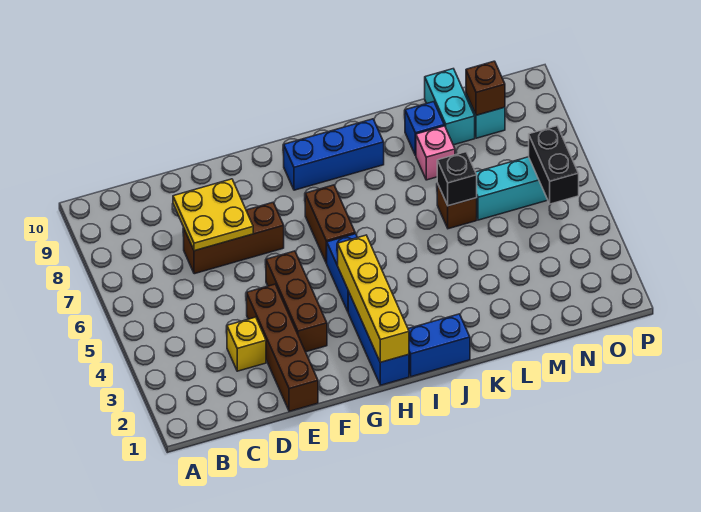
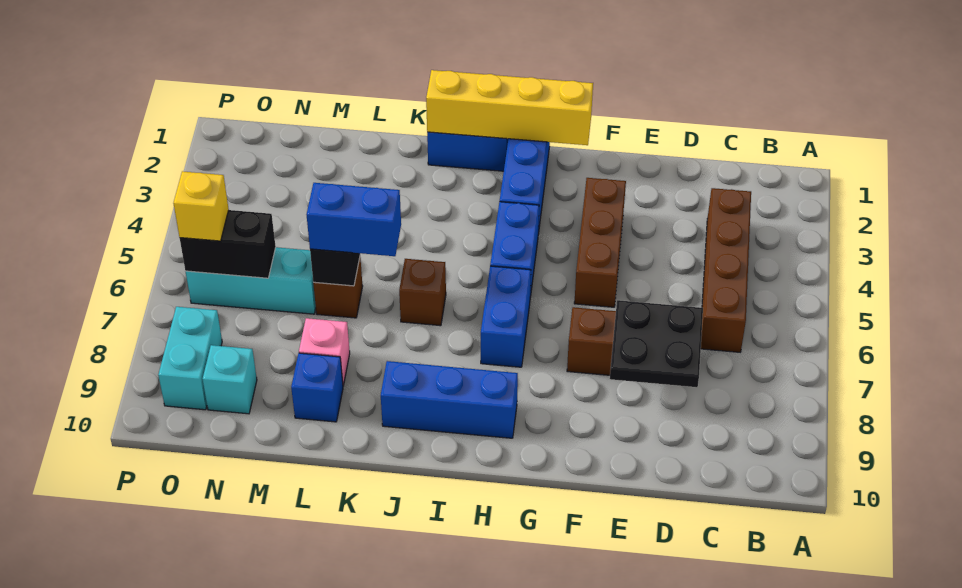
yellow brick D3 level 1 -> yellow brick O6 level 3
yellow plate D7:E8 level 2 -> black plate D7:E8 level 2
brown brick E1:E4 level 1 -> brown brick C3:C6 level 1
yellow brick H1:H4 level 2 -> yellow brick G1:J1 level 2
brown brick H6:H7 level 1 -> blue brick H6:H7 level 1
none -> blue brick K6:L6 level 3
cyan brick M9:M10 level 1 -> cyan brick O8:O9 level 1
brown brick N9 level 2 -> brown brick J6 level 1
black brick O5:O6 level 2 -> black brick N6:O6 level 2

